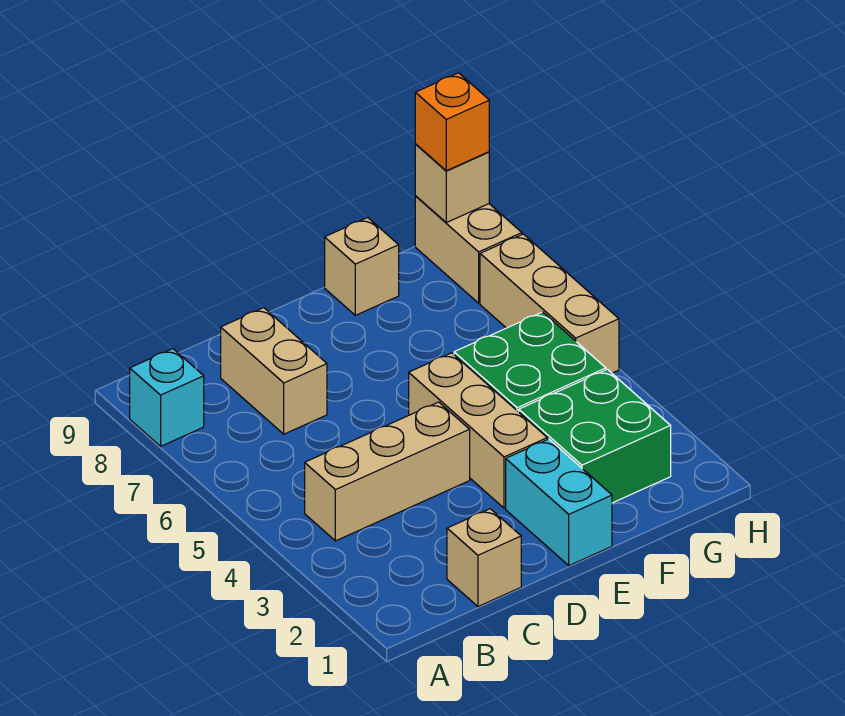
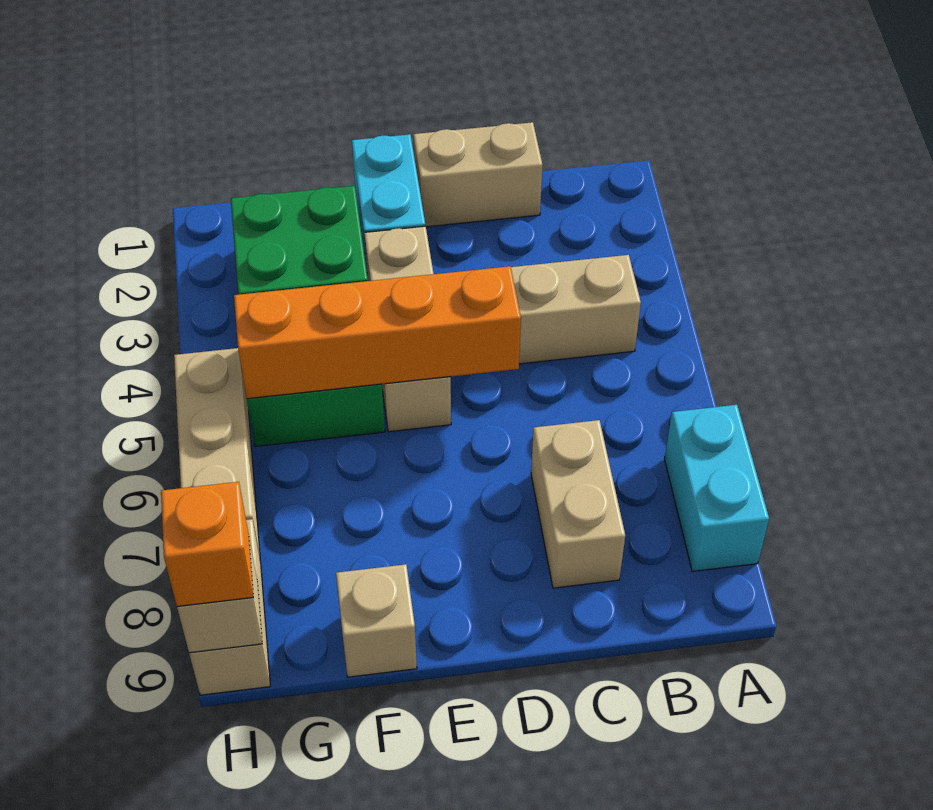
cyan brick A8 level 1 -> cyan brick A7:A8 level 1
tan brick C1 level 1 -> tan brick C1:D1 level 1
none -> orange brick D5:G5 level 2

